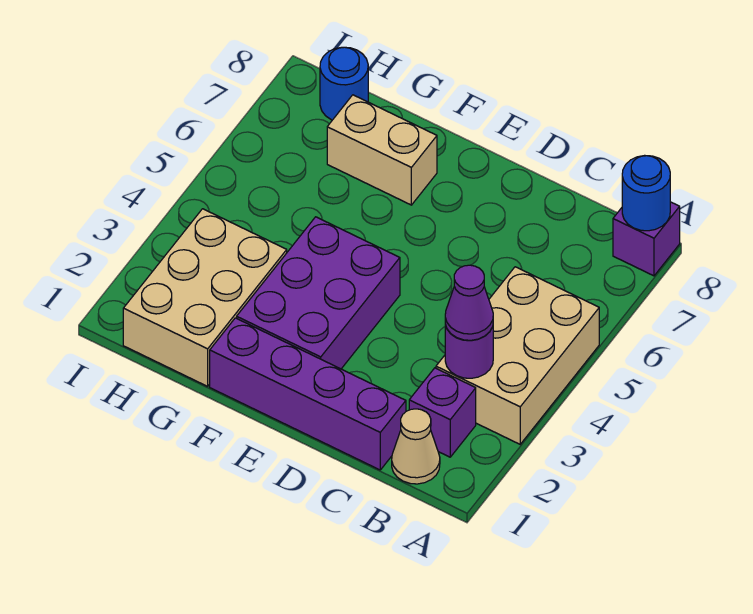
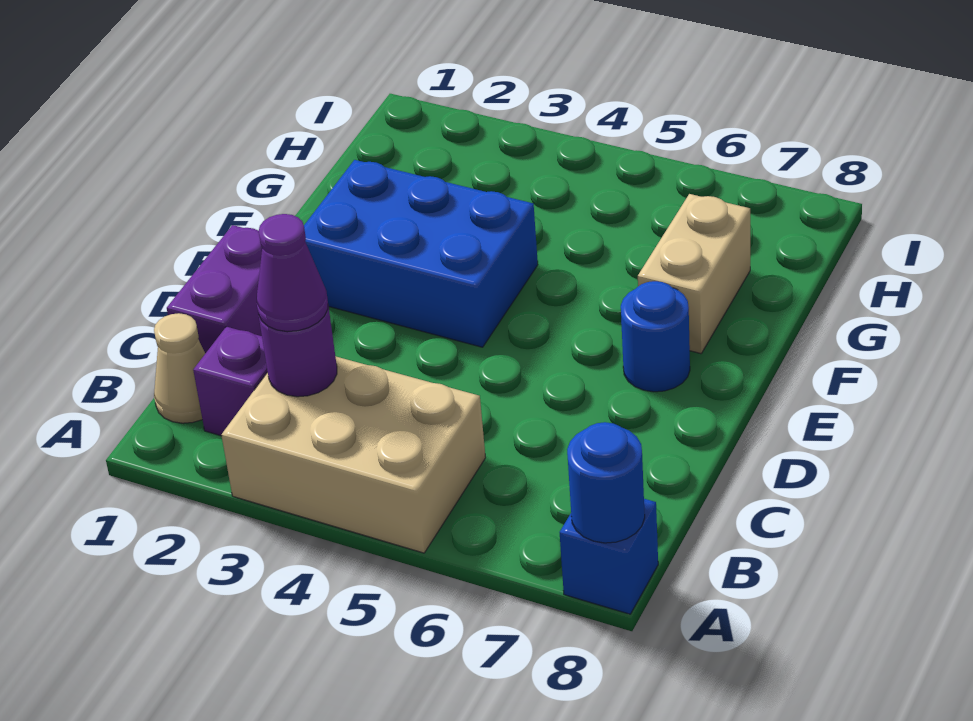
purple brick A8 level 1 -> blue brick A8 level 1
purple brick C1:F1 level 1 -> purple brick C1:D1 level 1
purple brick E2:F4 level 1 -> blue brick E2:F4 level 1
tan brick G1:H3 level 1 -> none
blue round brick H8 level 1 -> blue round brick E7 level 1

